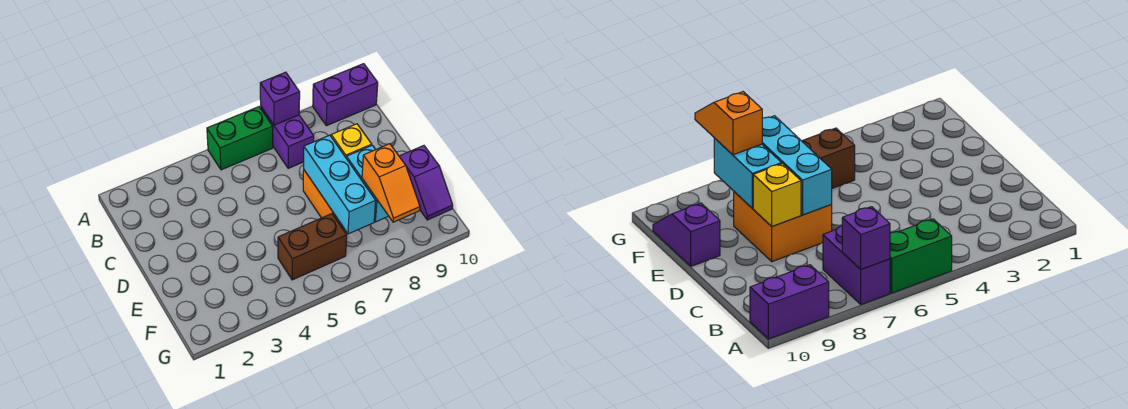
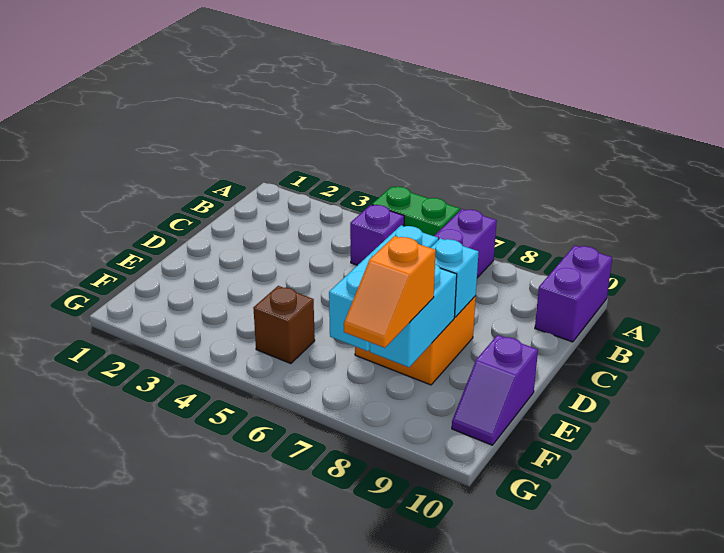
purple brick A7 level 2 -> purple brick B5 level 1
purple brick A9:A10 level 1 -> purple brick A10:B10 level 1
yellow brick D8 level 2 -> cyan brick D8 level 2
brown brick F5:F6 level 1 -> brown brick F5 level 1

